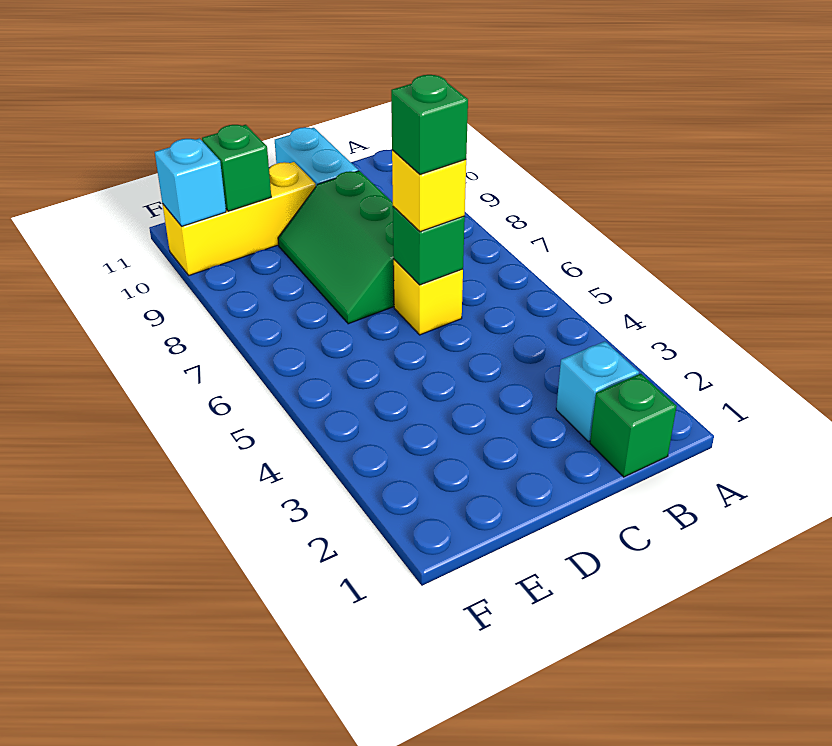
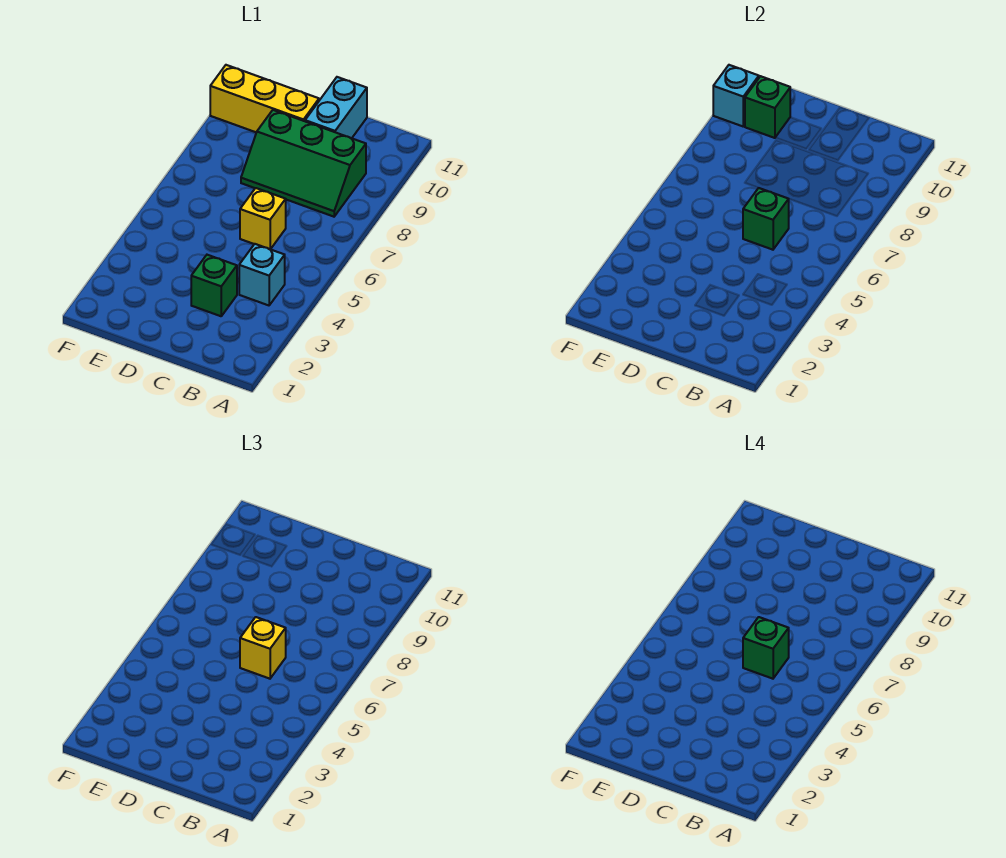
green brick B1 level 1 -> green brick C3 level 1
cyan brick B2 level 1 -> cyan brick B4 level 1
green slope C7:D9 level 1 top C -> green slope B8:D9 level 1 top 9

